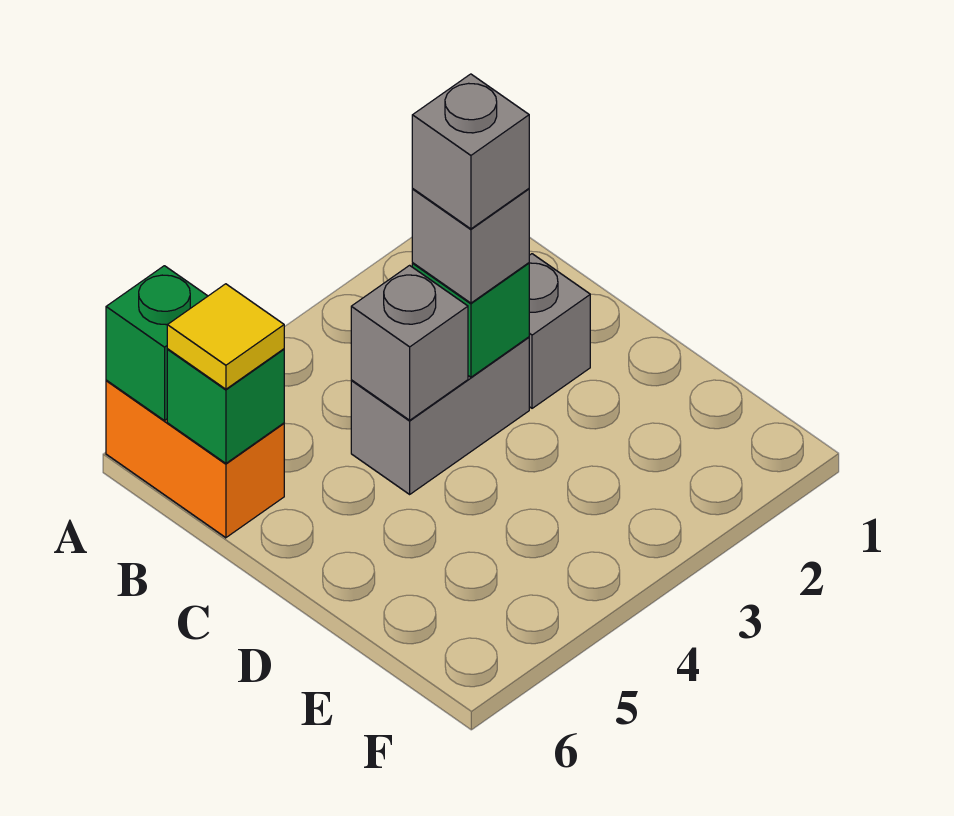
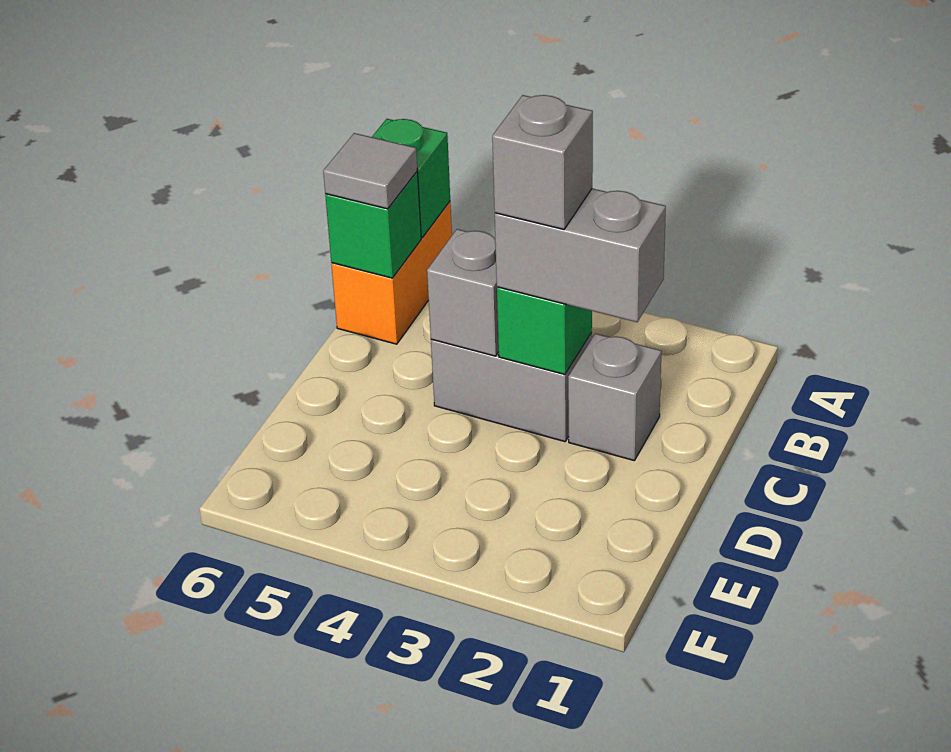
yellow tile B6 level 3 -> grey tile B6 level 3
grey brick C3 level 3 -> grey brick C2:C3 level 3

